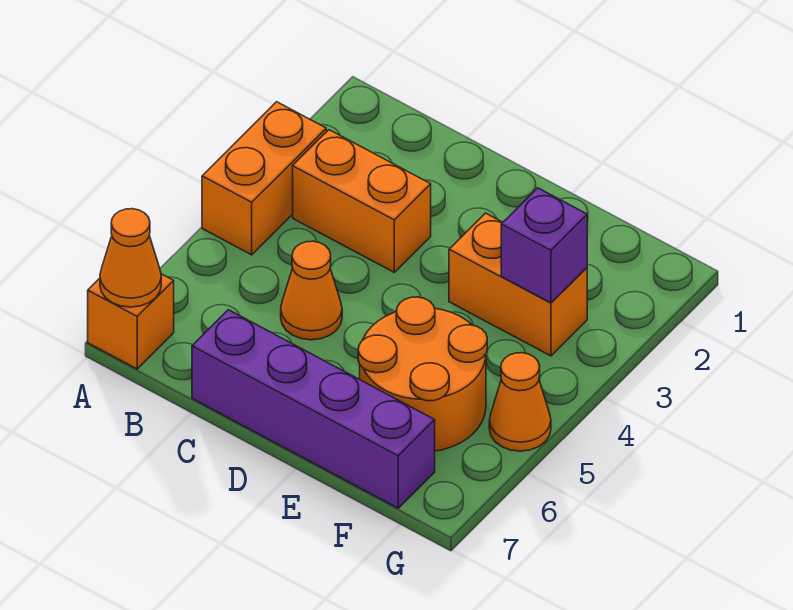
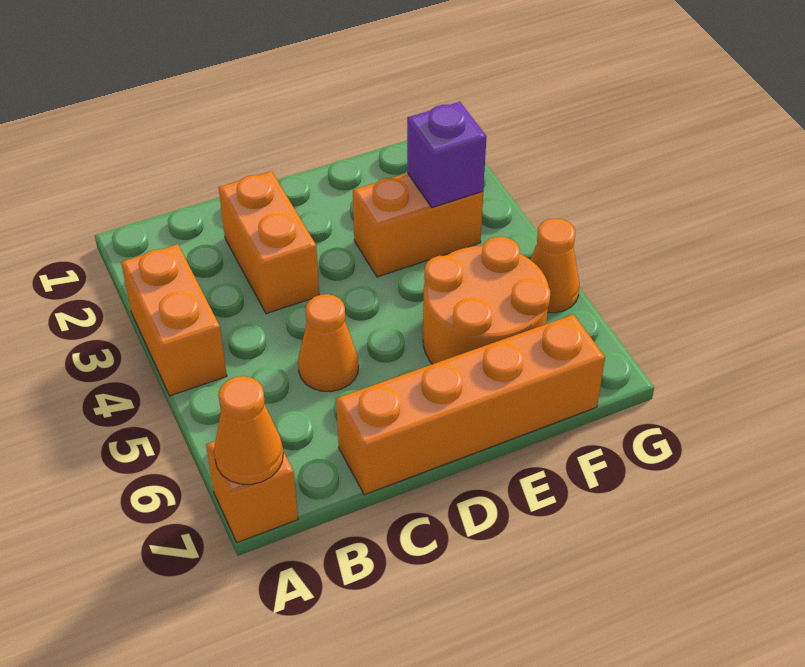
orange brick B3:C3 level 1 -> orange brick C2:C3 level 1
purple brick C7:F7 level 1 -> orange brick C7:F7 level 1

